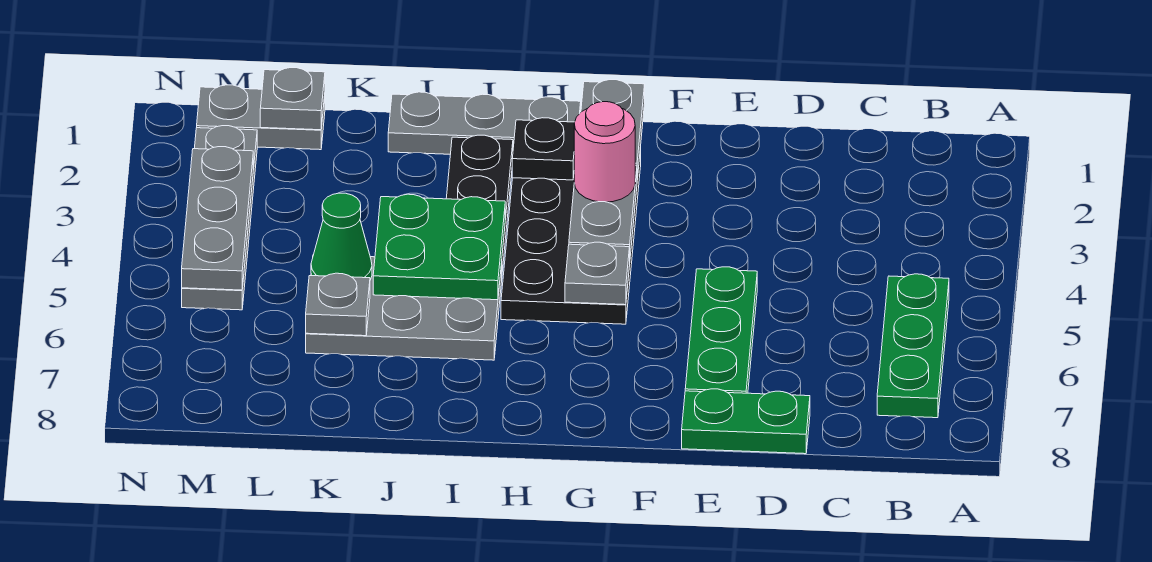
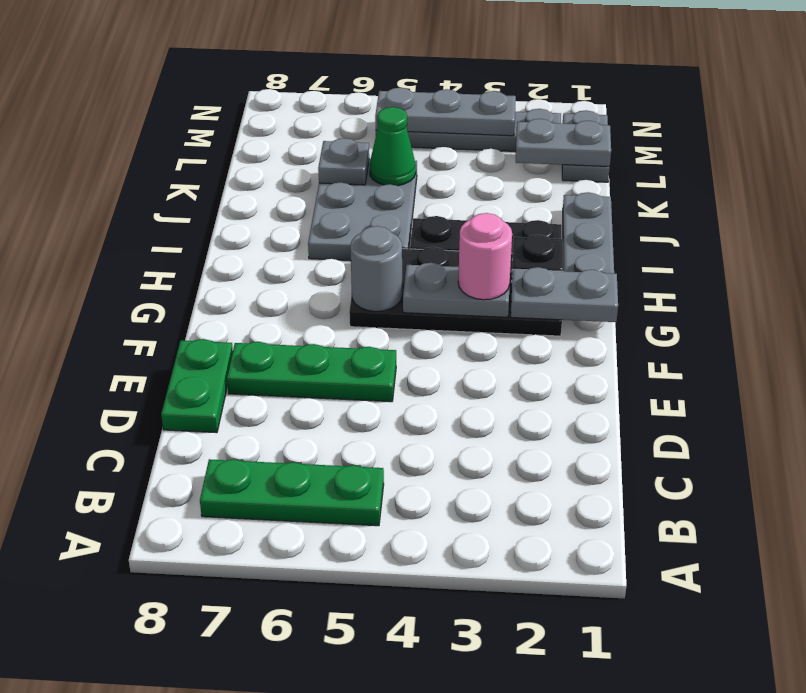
grey plate G5 level 2 -> grey round brick G5 level 2
green plate I4:J5 level 2 -> none
grey plate L1 level 2 -> grey plate L1:L2 level 2

